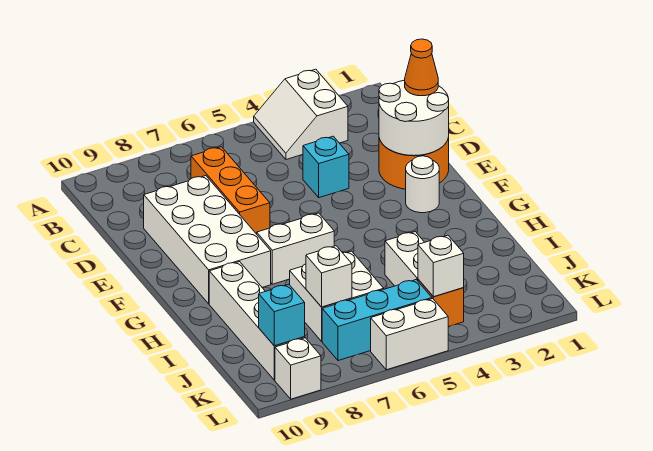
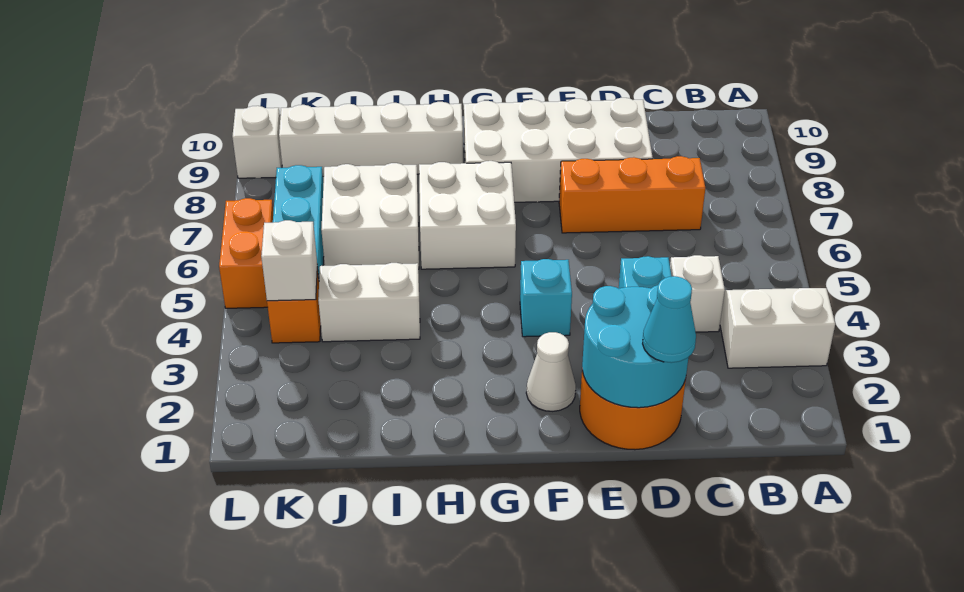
white round brick D1:E2 level 2 -> cyan round brick D1:E2 level 2
orange cone D1 level 3 -> cyan cone D1 level 3
white round brick F2 level 1 -> white cone F2 level 1
white brick G6:G7 level 1 -> white brick G6:H7 level 1
white brick J7 level 2 -> white brick C4 level 1
cyan brick K9 level 2 -> cyan brick F4 level 1
white brick L5:L6 level 1 -> orange brick L5:L6 level 1

